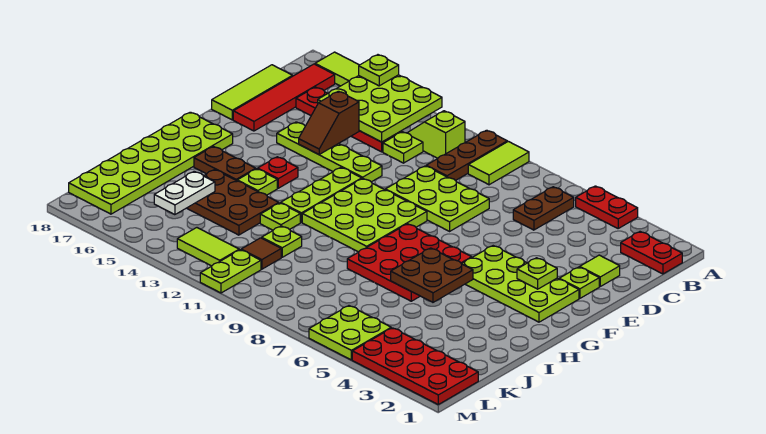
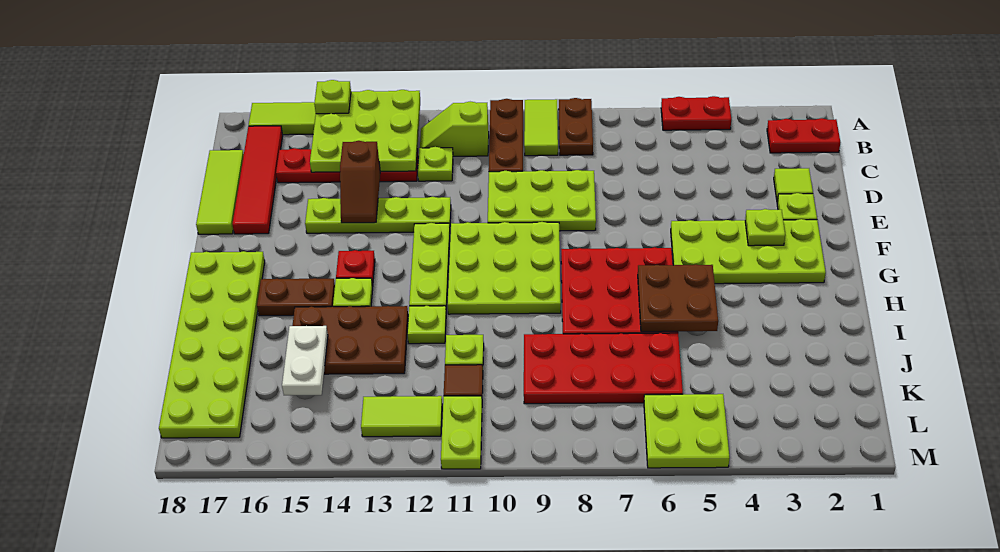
brown plate B6:C6 level 1 -> brown plate A8:B8 level 1
red plate L1:M4 level 1 -> red plate J6:K9 level 1

